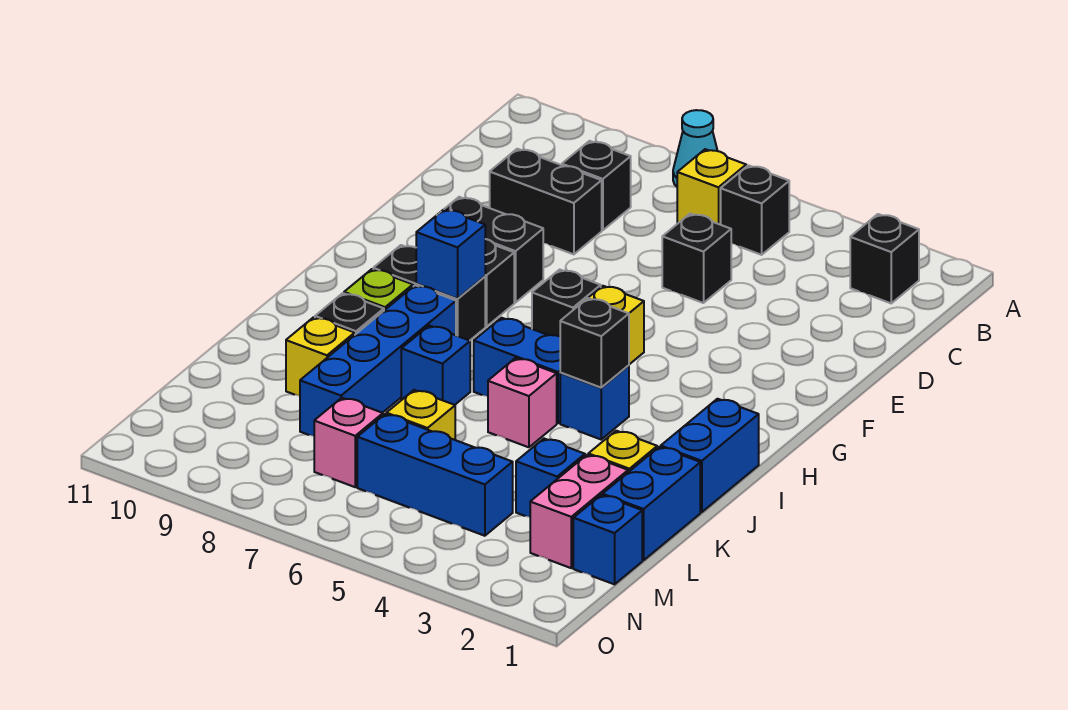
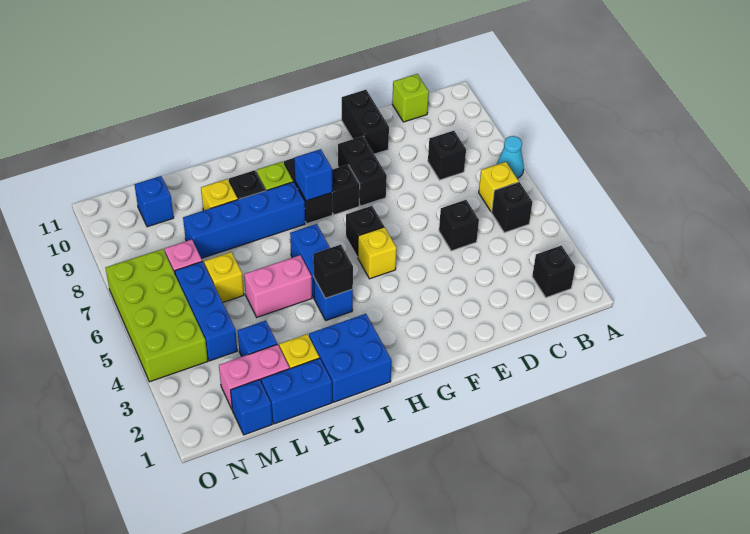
none -> lime brick C11 level 1
black brick D8:D9 level 1 -> black brick E10:E11 level 1
blue brick I1:J1 level 1 -> blue brick I1:J2 level 1
pink brick J5 level 1 -> pink brick J5:K5 level 1
blue brick J7 level 1 -> blue brick M10 level 1
none -> lime brick N4:O7 level 1

